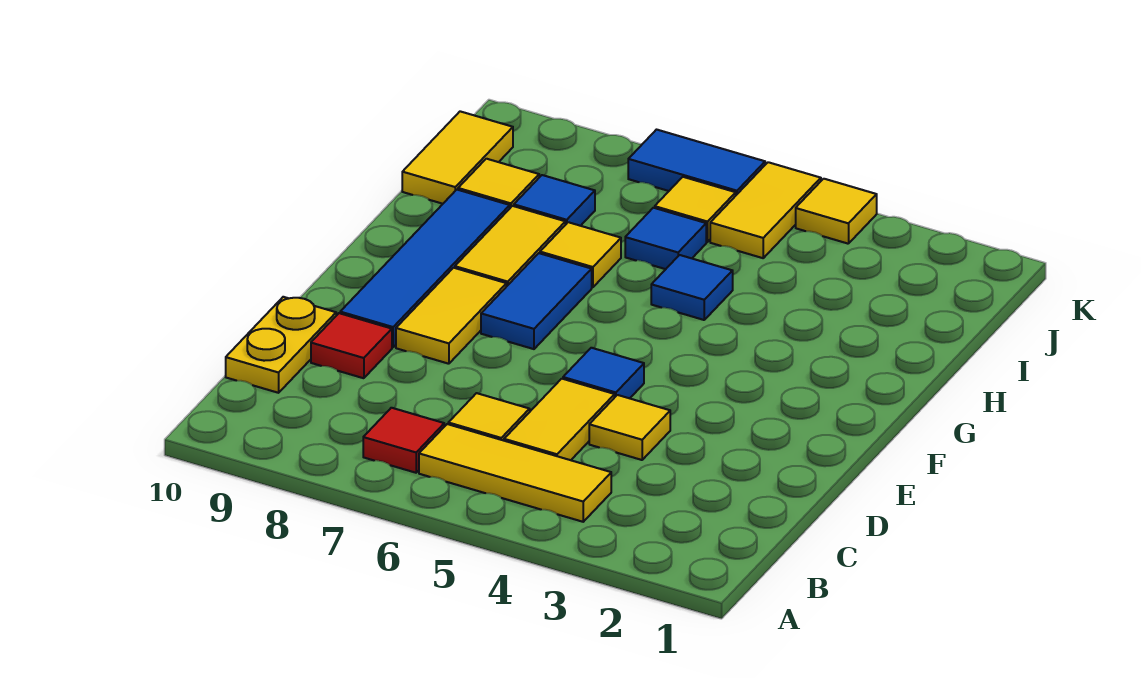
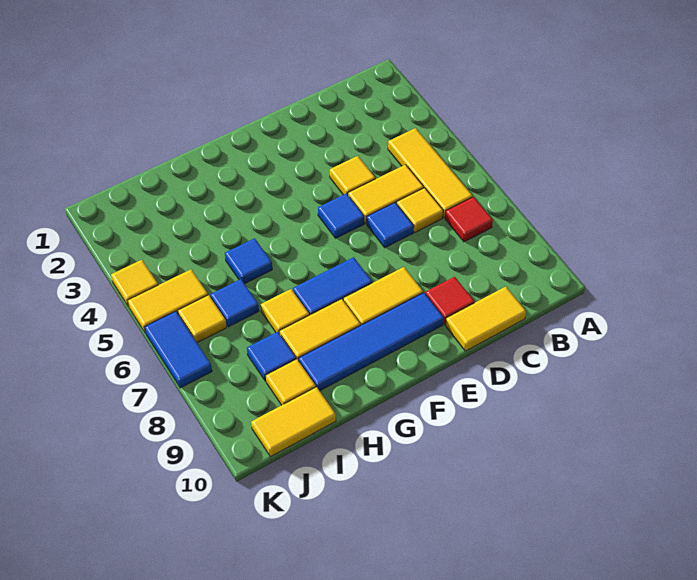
yellow plate C10:D10 level 1 -> yellow tile C10:D10 level 1
none -> blue tile D6 level 1

